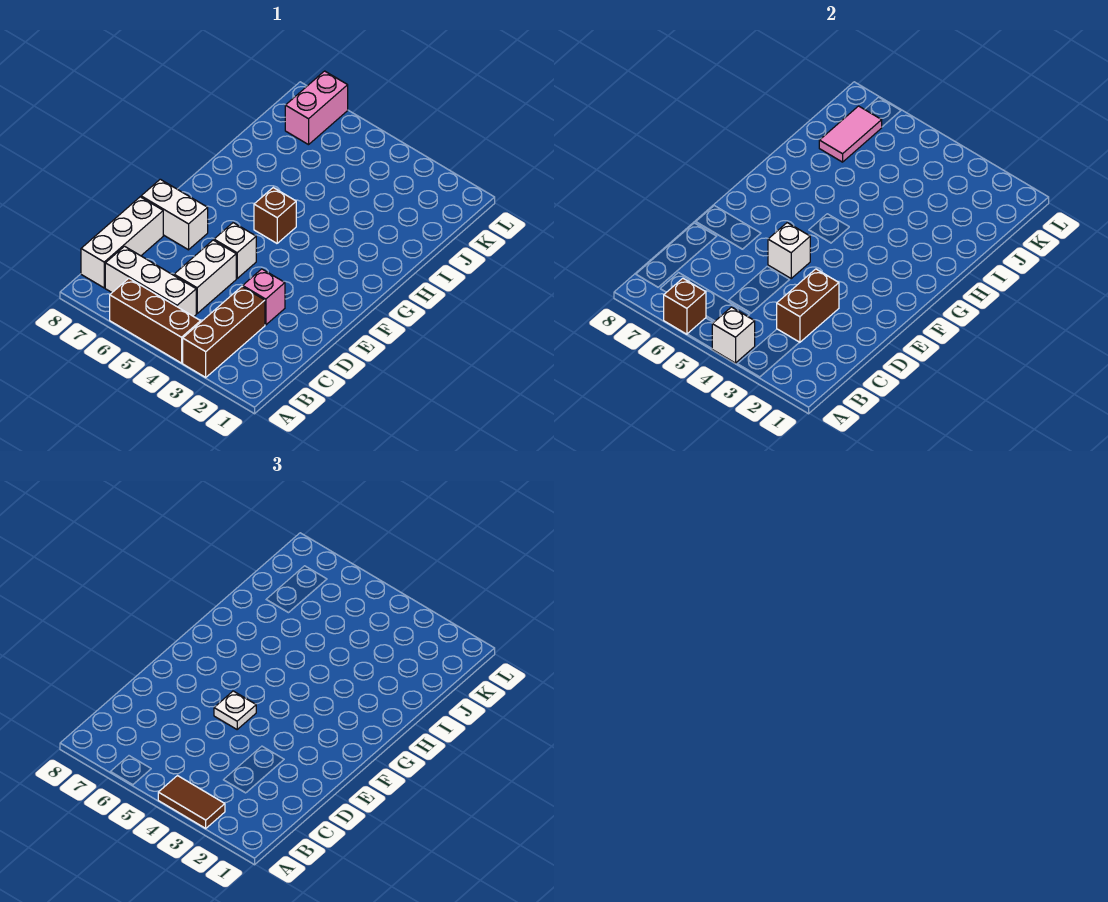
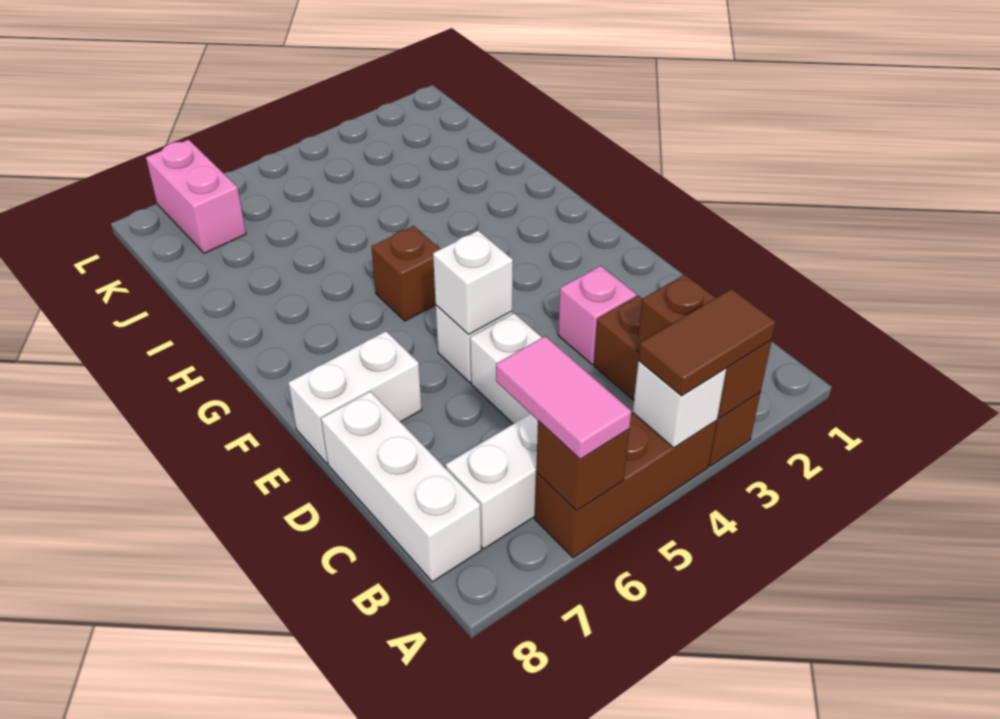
brown brick C3:D3 level 2 -> brown brick A3:B3 level 2
white plate E5 level 3 -> none
pink tile J7:K7 level 2 -> pink tile A6:B6 level 3

